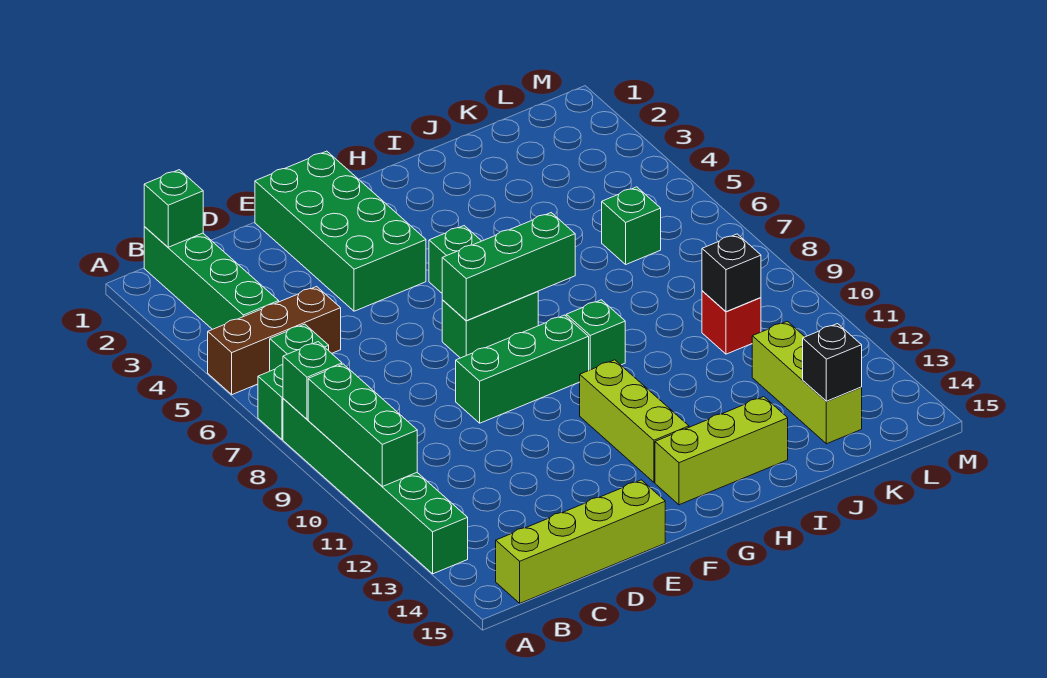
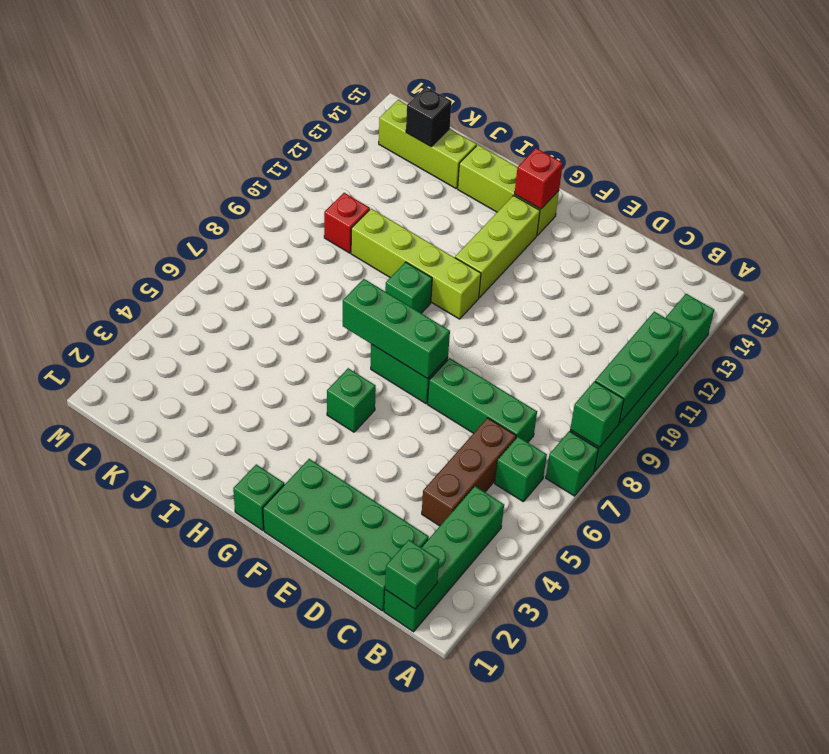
brown brick A5:C5 level 1 -> brown brick C4:C6 level 1
lime brick B15:E15 level 1 -> lime brick G10:J10 level 1
green brick E1:F4 level 1 -> green brick C1:F2 level 1
green brick E9:G9 level 1 -> green brick C7:E7 level 1
none -> red brick G14 level 2
green brick K6 level 1 -> green brick G1 level 1
black brick K10 level 2 -> none
lime brick K12:K14 level 1 -> lime brick J14:L14 level 1

